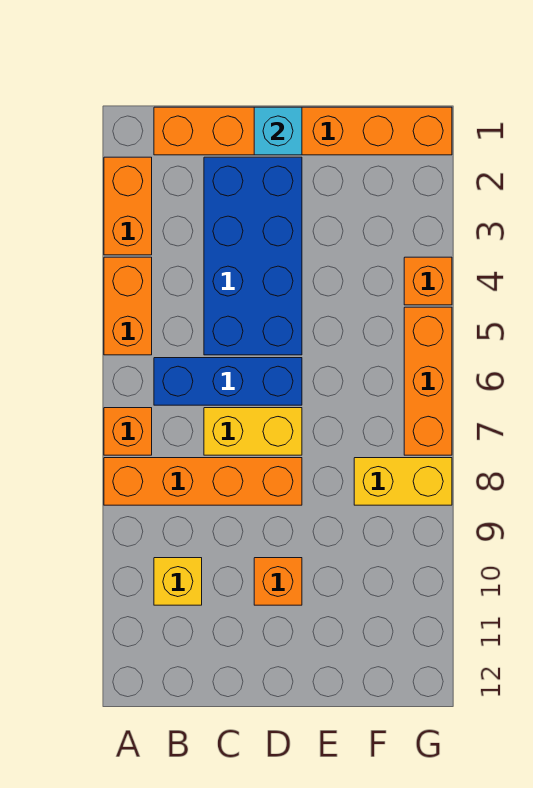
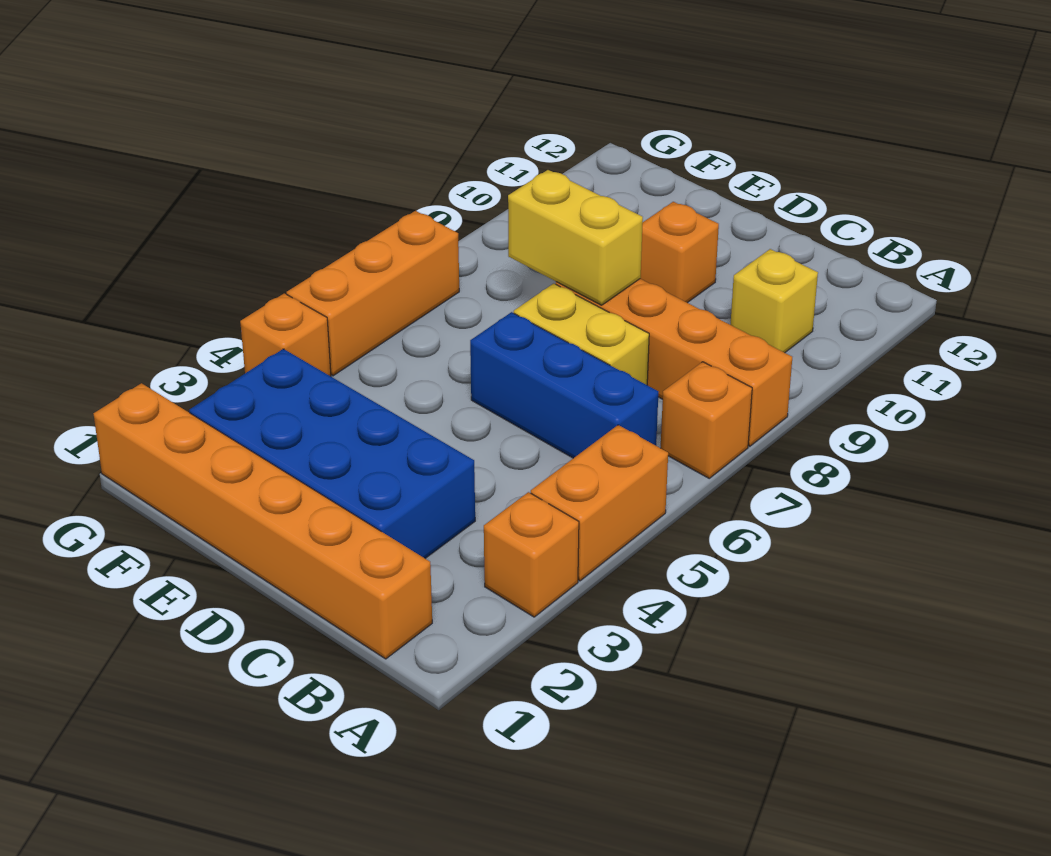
orange brick A2:A3 level 1 -> orange brick A3 level 1
blue brick C2:D5 level 1 -> blue brick C2:F3 level 1
cyan brick D1 level 2 -> none
yellow brick F8:G8 level 1 -> yellow brick D8:E8 level 2

